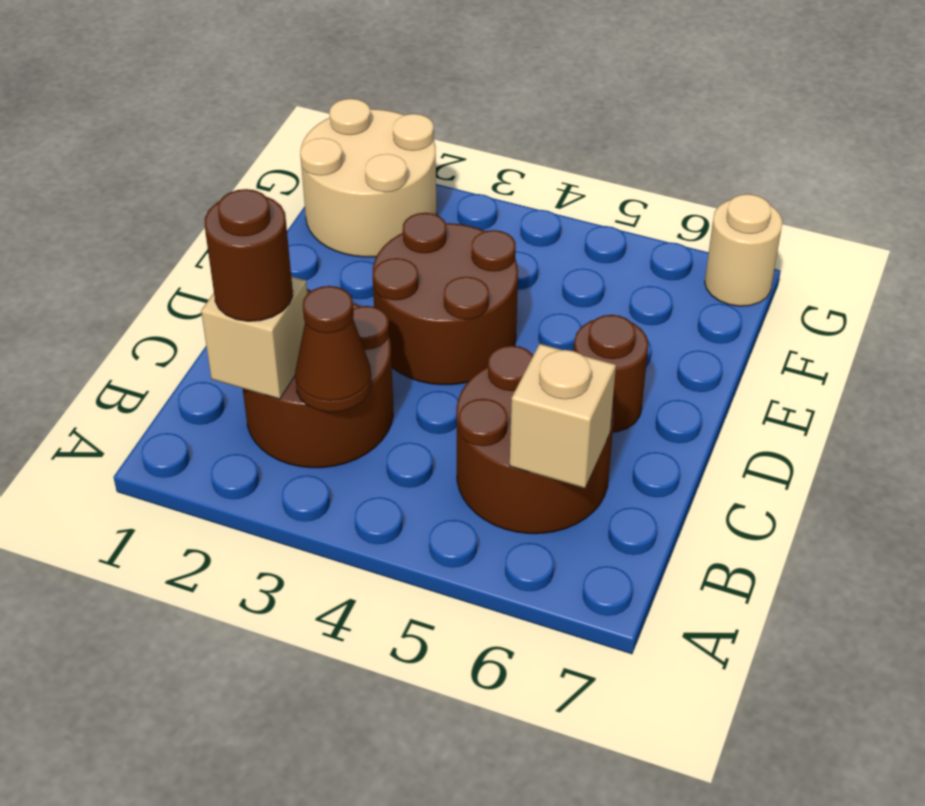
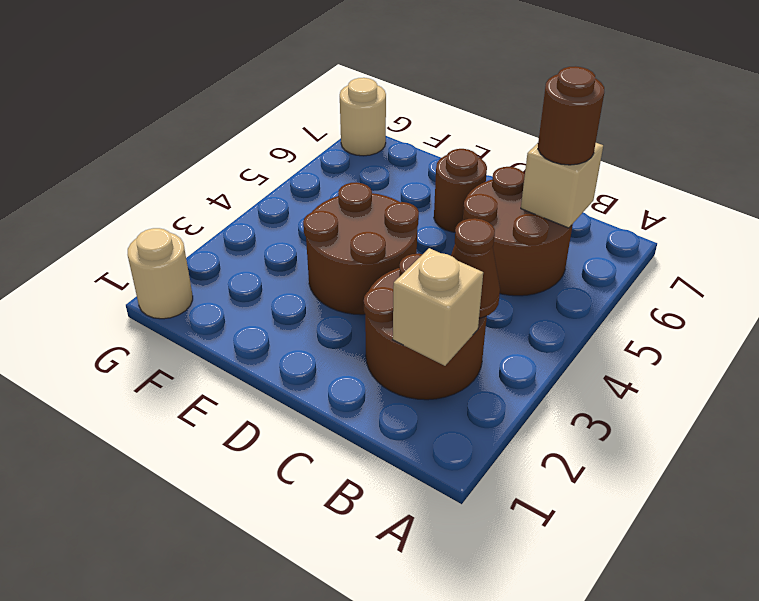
brown round brick B2 level 3 -> brown round brick B6 level 3
tan round brick F1:G2 level 1 -> tan round brick G1 level 1

